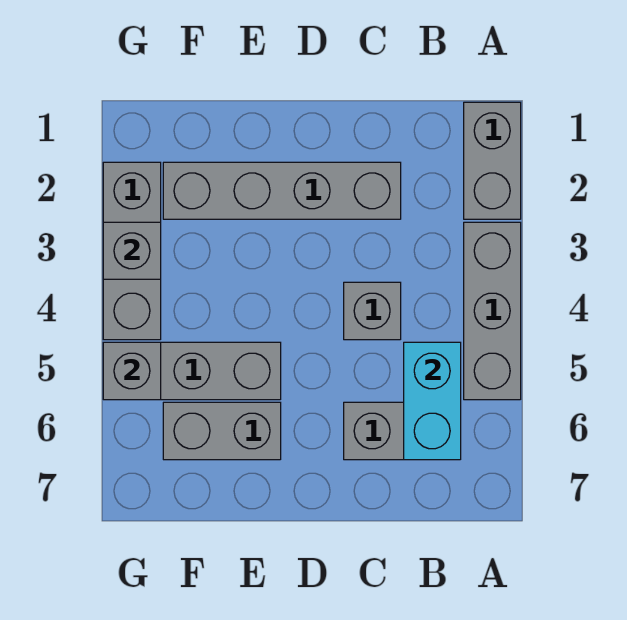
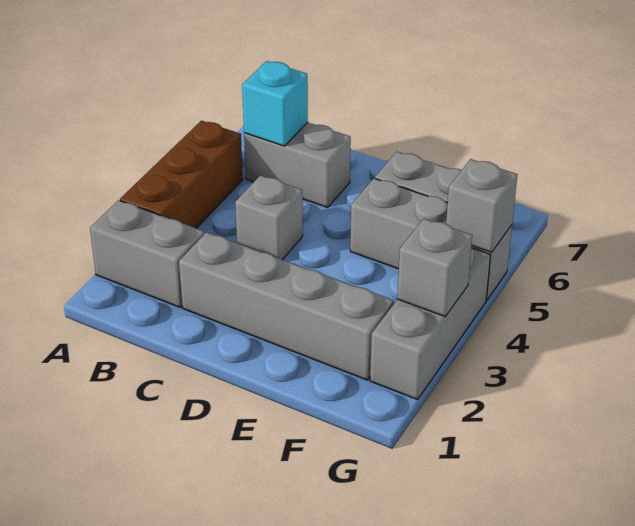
grey brick A1:A2 level 1 -> grey brick A2:B2 level 1
grey brick A3:A5 level 1 -> brown brick A3:A5 level 1
cyan brick B5:B6 level 2 -> cyan brick B6 level 2

